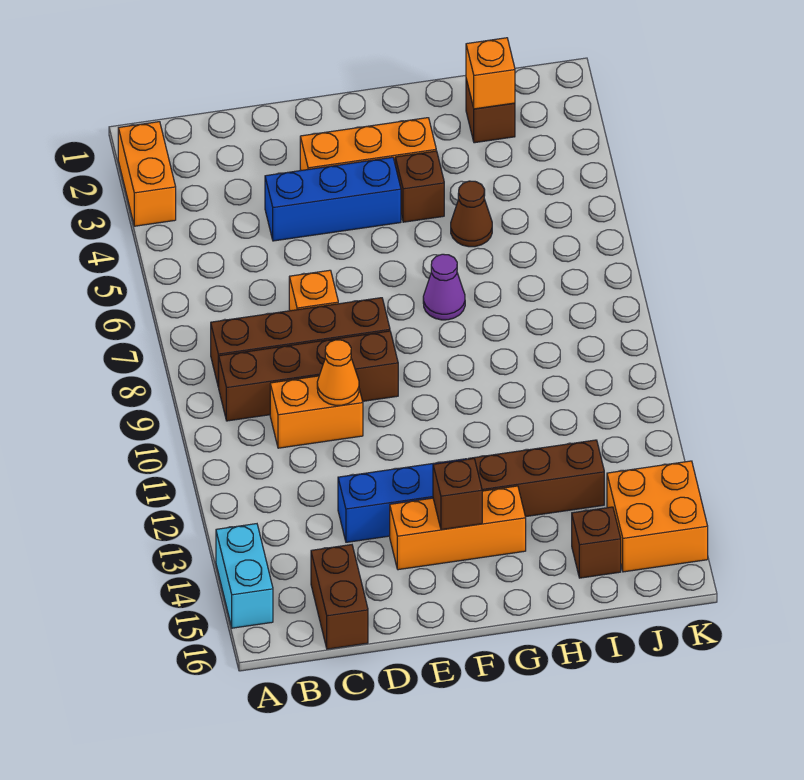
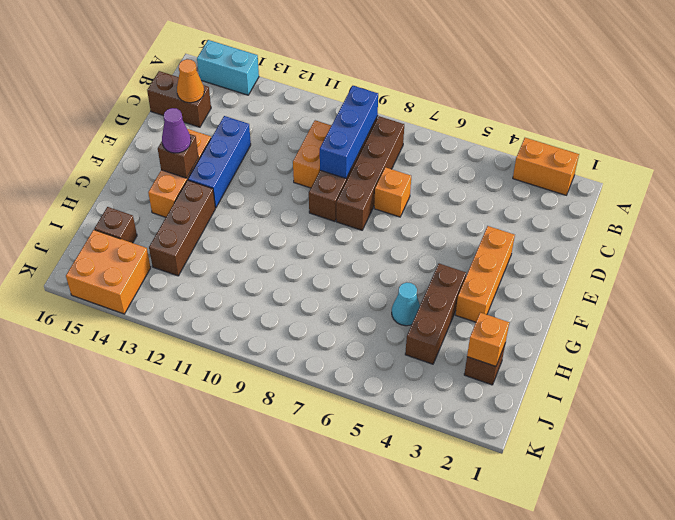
blue brick D4:F4 level 1 -> blue brick B9:D9 level 2
orange cone D10 level 2 -> orange cone C15 level 2
brown brick G4 level 1 -> brown brick G4:I4 level 1
purple cone G7 level 1 -> purple cone F14 level 3
brown cone H5 level 1 -> cyan cone H5 level 1

